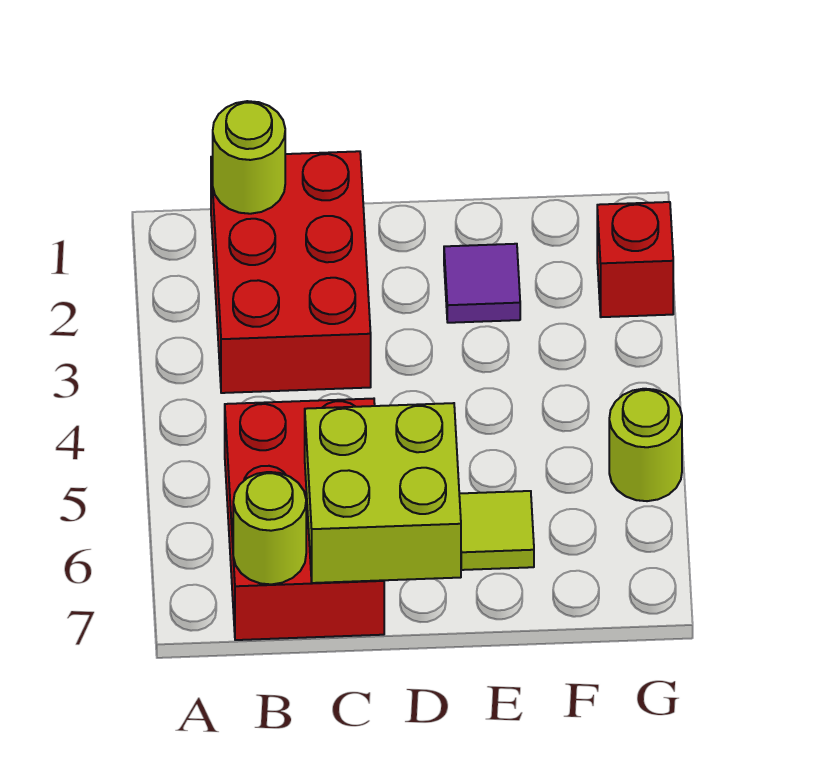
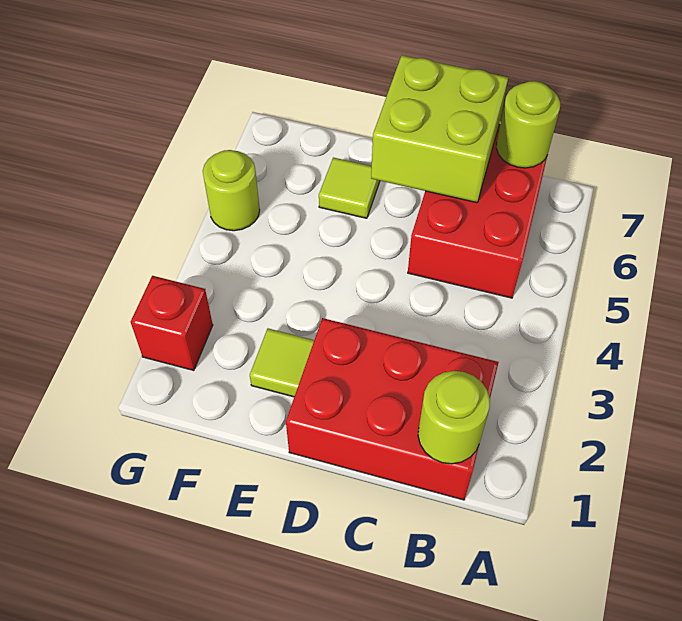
red brick B1:C3 level 1 -> red brick B1:D2 level 1
purple tile E2 level 1 -> lime tile E2 level 1

